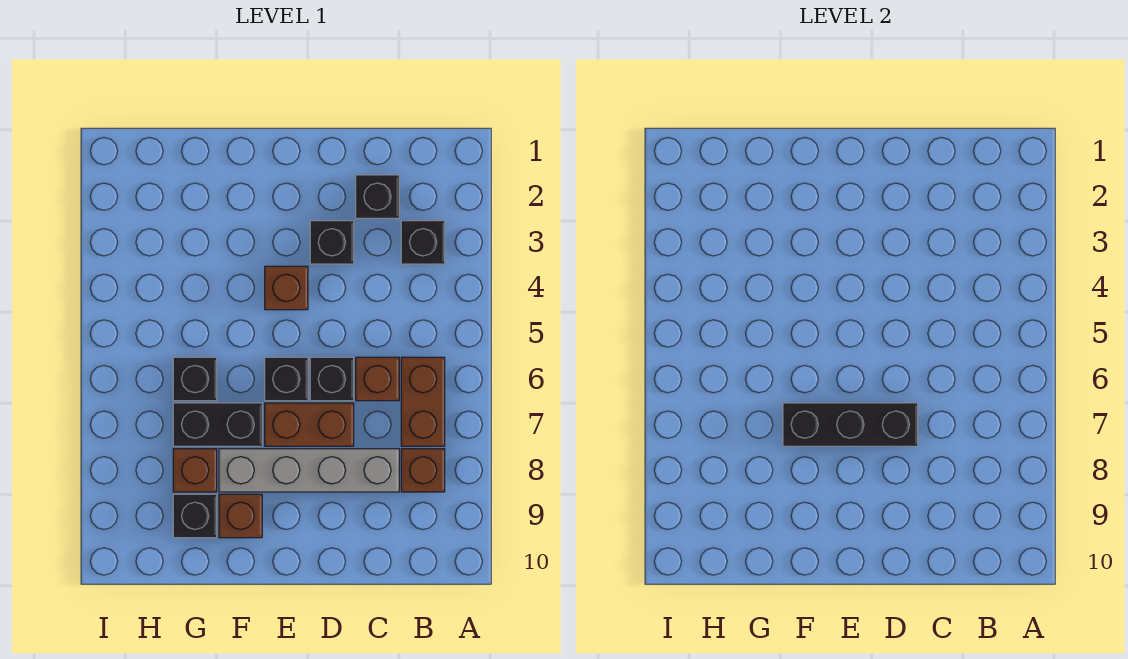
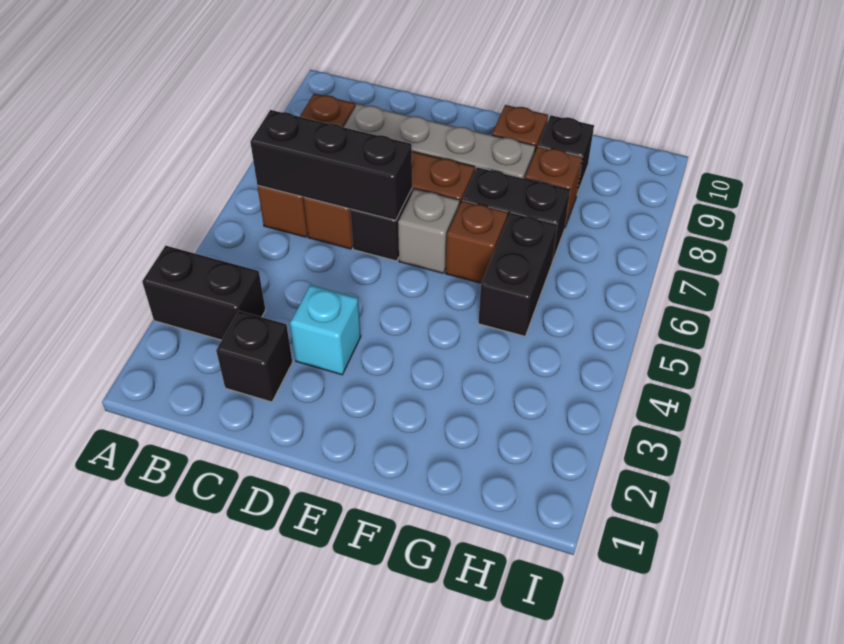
black brick B3 level 1 -> black brick A3:B3 level 1
black brick D3 level 1 -> cyan brick D3 level 1
black brick D7:F7 level 2 -> black brick B6:D6 level 2
brown brick E4 level 1 -> brown brick F6 level 1
black brick E6 level 1 -> grey brick E6 level 1
black brick G6 level 1 -> black brick G5:G6 level 1

